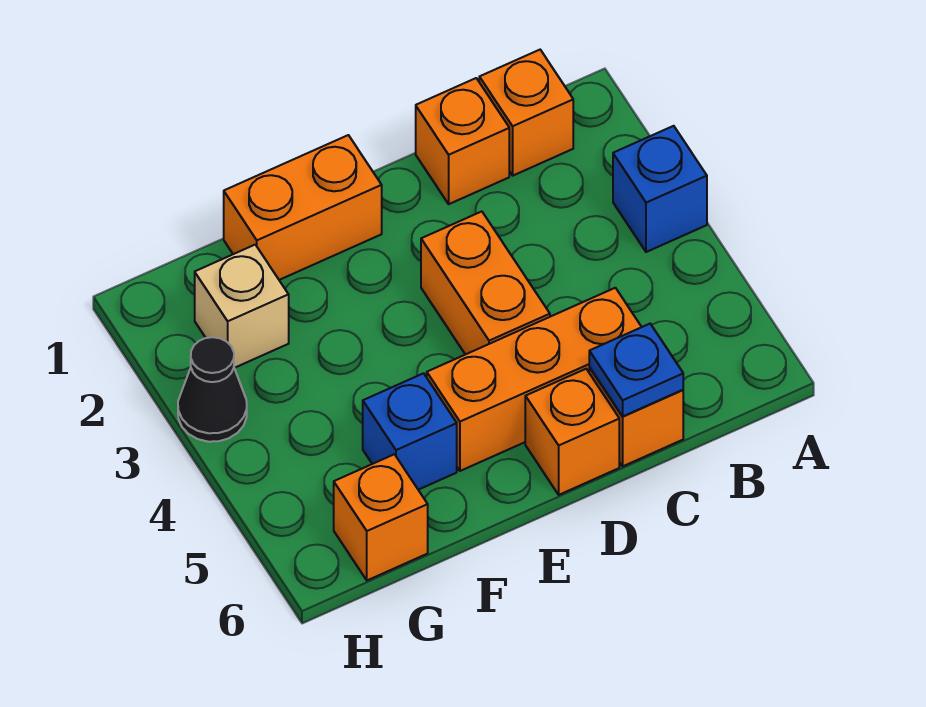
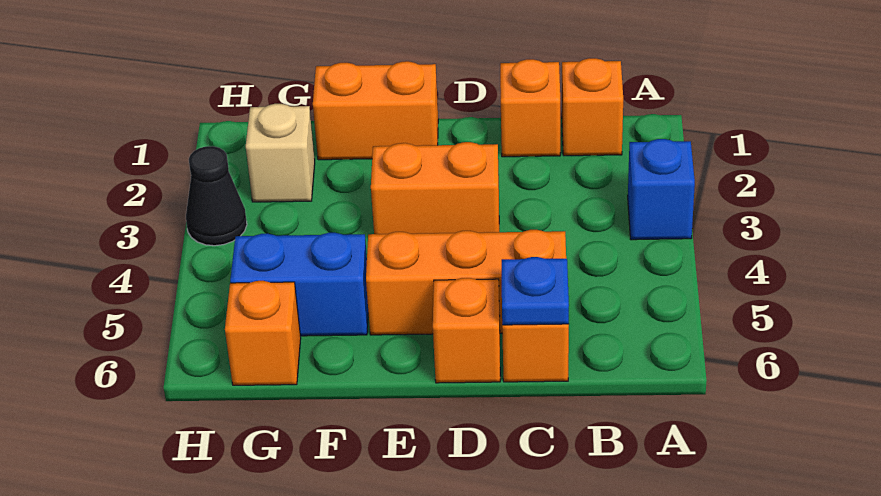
orange brick D3:D4 level 1 -> orange brick D3:E3 level 1
blue brick F5 level 1 -> blue brick F5:G5 level 1

